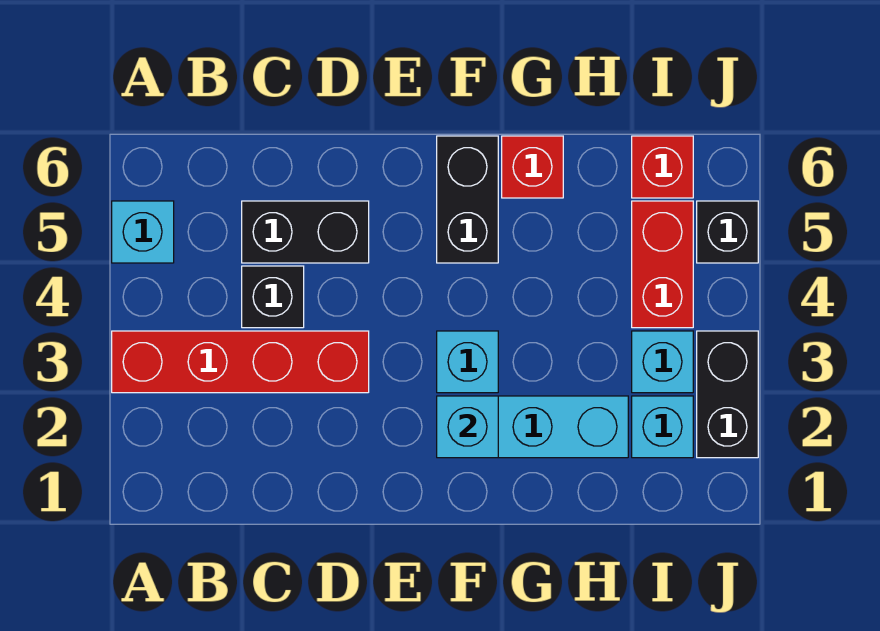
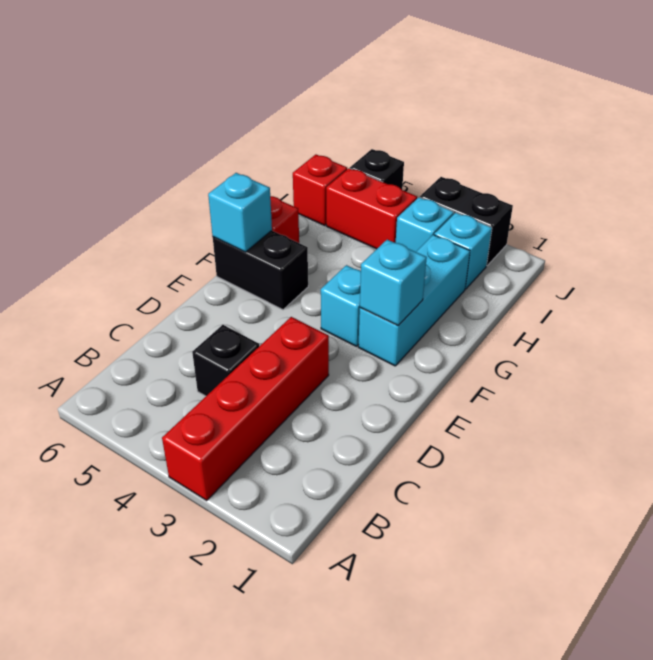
cyan brick A5 level 1 -> cyan brick F6 level 2
black brick C5:D5 level 1 -> none

